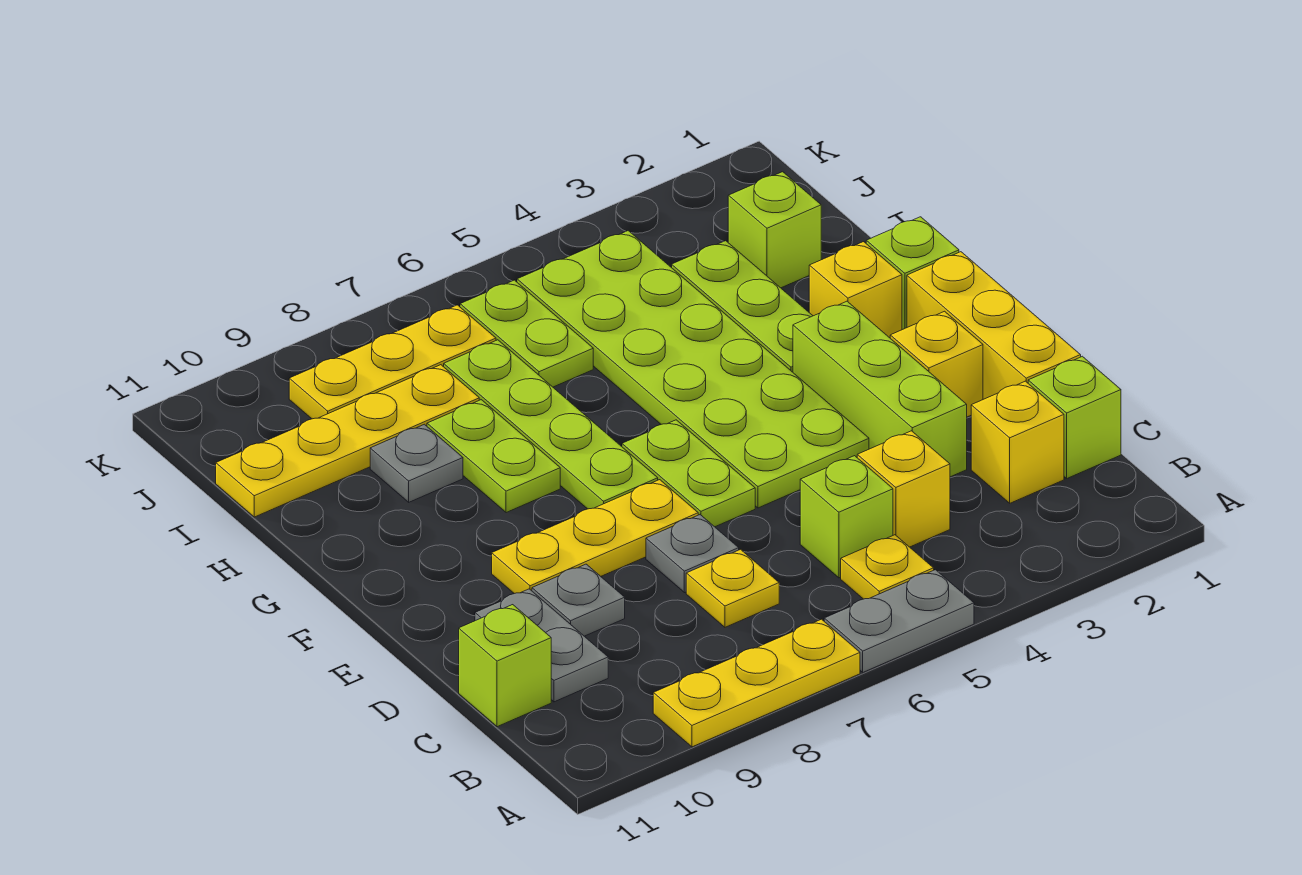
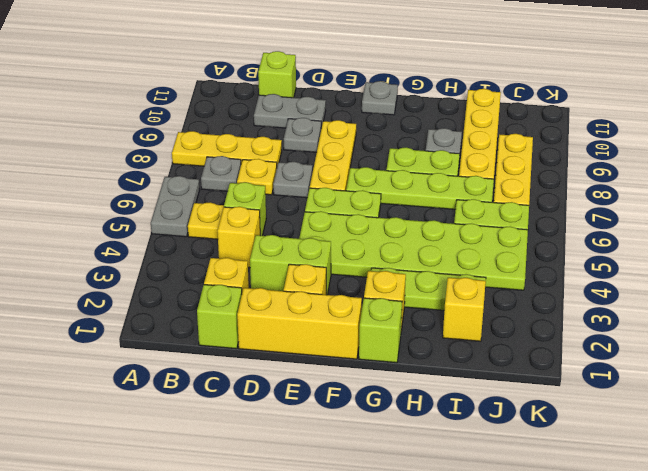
yellow plate A7:A9 level 1 -> yellow plate A8:C8 level 1
none -> grey plate B7 level 1
lime brick D3:F3 level 1 -> lime brick D3:E3 level 1
none -> grey plate F11 level 1
lime brick I2 level 1 -> yellow brick I2 level 1

